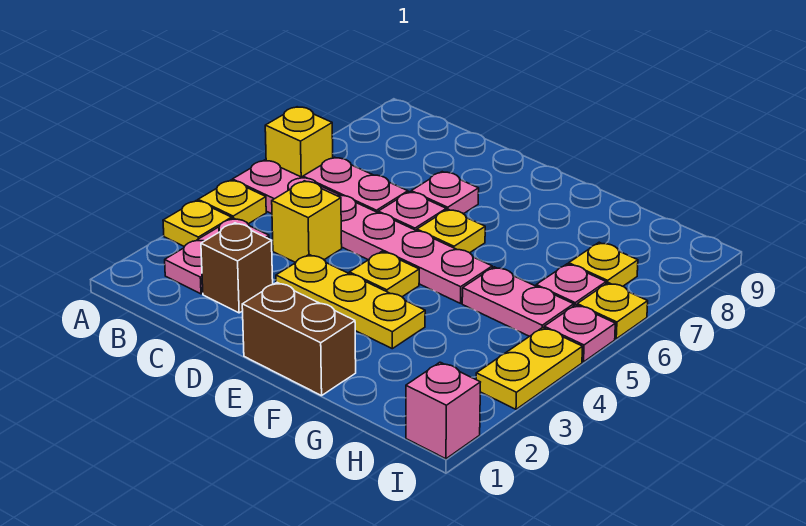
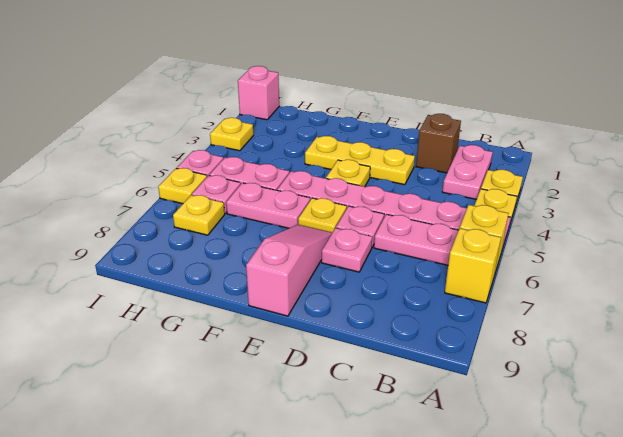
yellow brick C4 level 1 -> yellow brick A7 level 1
brown brick E1:F1 level 1 -> none
none -> pink slope E7:E9 level 1 top 9
none -> pink plate F6:G6 level 1
yellow plate I3:I4 level 1 -> yellow plate I3 level 1

